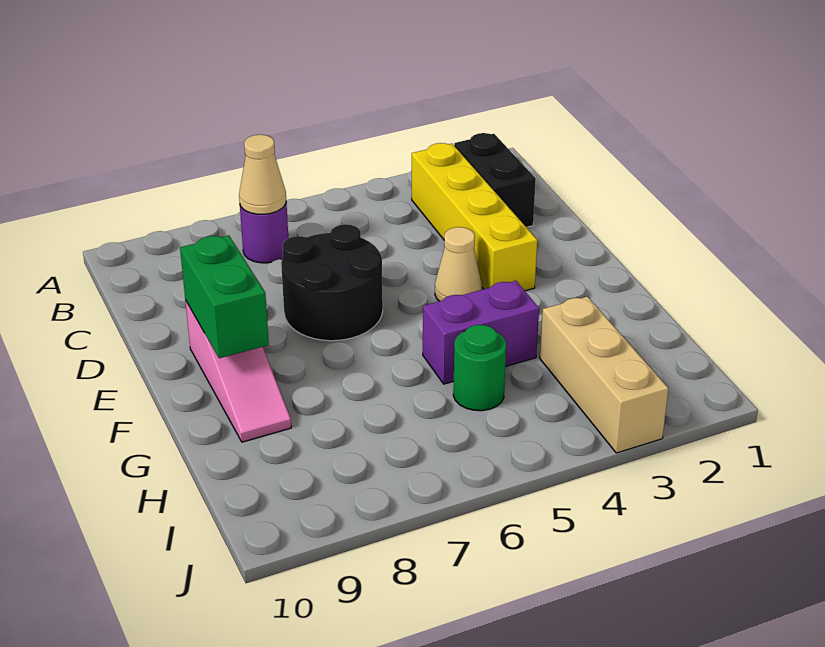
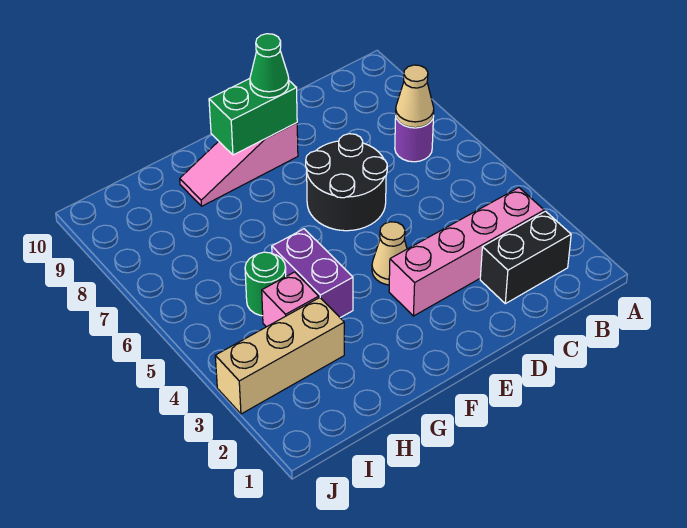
yellow brick B3:E3 level 1 -> pink brick B3:E3 level 1
none -> green cone E9 level 3
none -> pink brick H4 level 1

